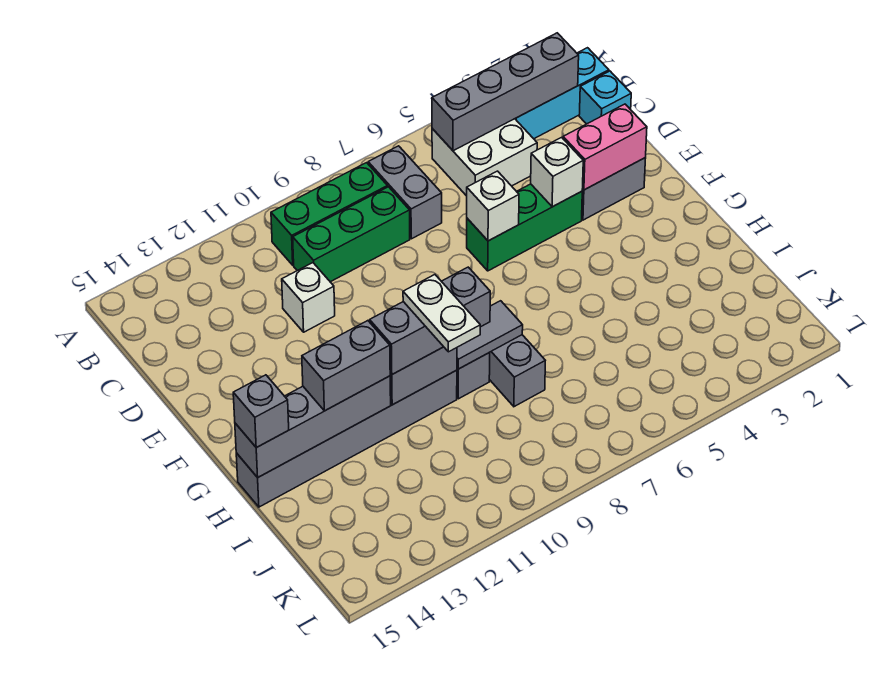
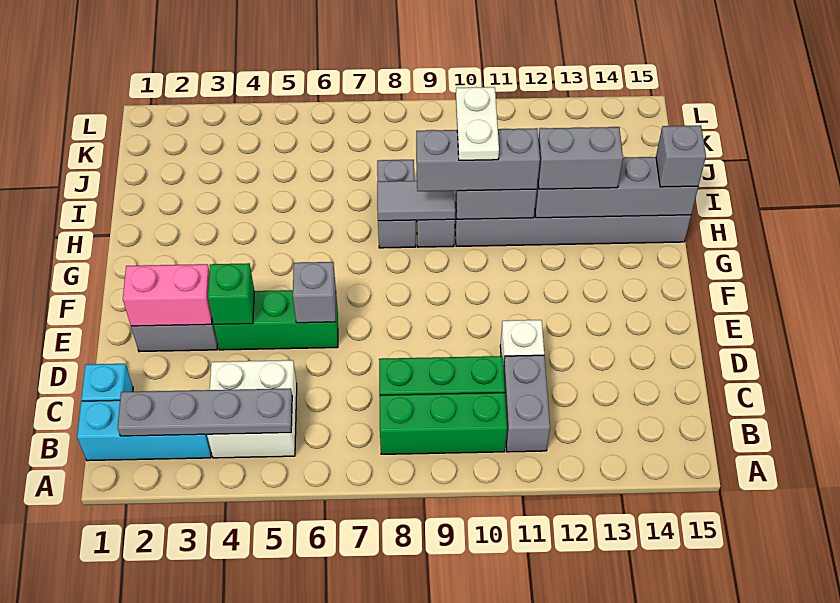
grey brick B2:B5 level 2 -> grey plate B2:B5 level 2
grey brick B7:C7 level 1 -> grey brick B11:C11 level 1
white brick E4 level 2 -> green brick E4 level 2
white brick E6 level 2 -> grey brick E6 level 2

